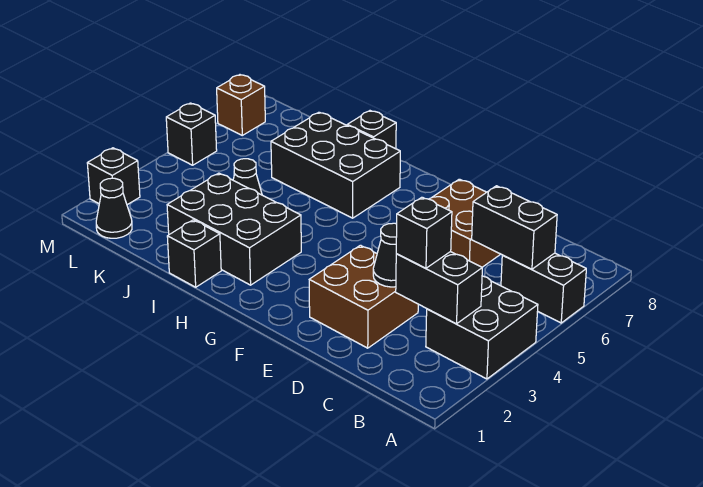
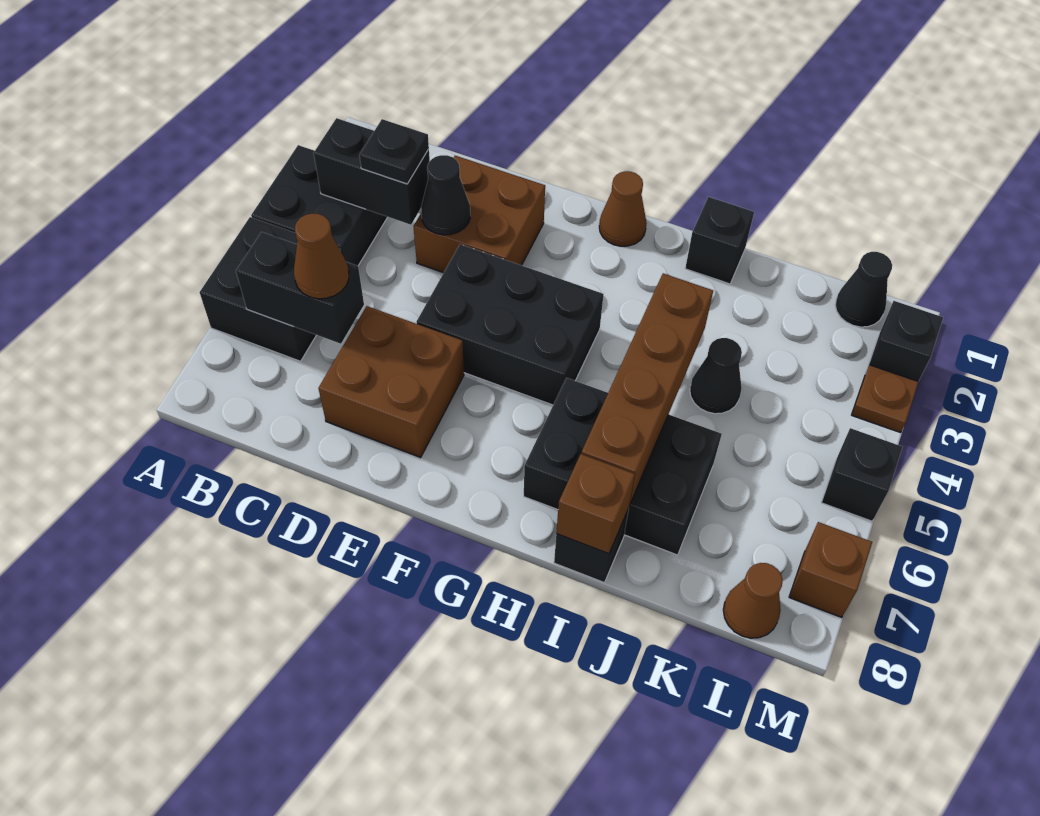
black brick A6:B6 level 1 -> black brick A5:B6 level 1
black brick C3 level 3 -> black plate C3 level 3
none -> brown cone C6 level 3
none -> brown cone G1 level 1
black brick H2:J3 level 1 -> black brick E4:G5 level 1
none -> brown brick I4:I7 level 2
none -> brown brick I8 level 2
none -> brown cone L8 level 1
none -> brown plate M3 level 1

